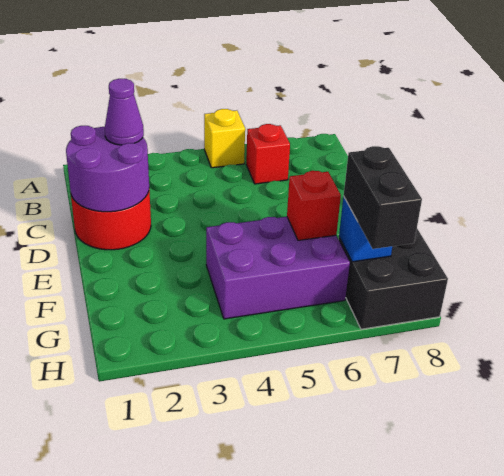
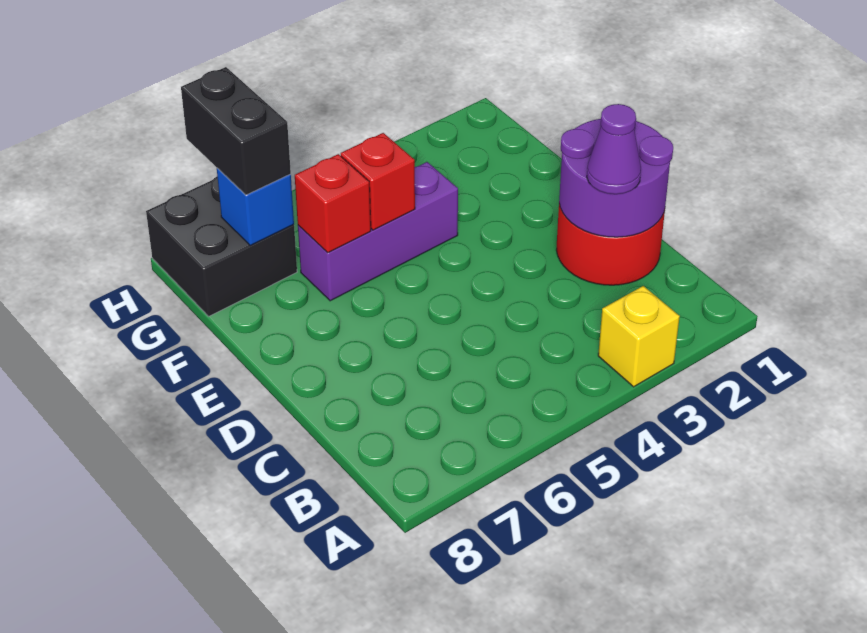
yellow brick A5 level 1 -> yellow brick A3 level 1
red brick B6 level 1 -> red brick F5 level 2
purple brick F4:G6 level 1 -> purple brick F4:F6 level 1

